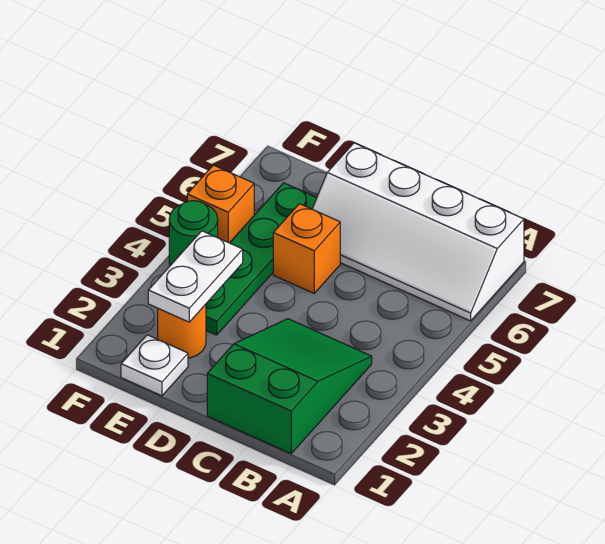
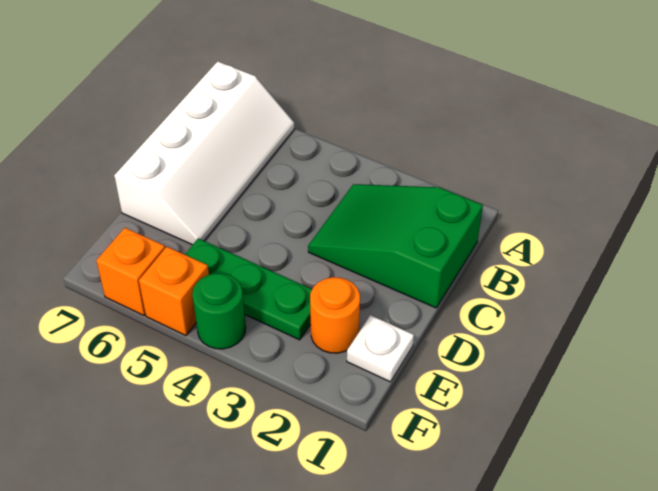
orange brick D5 level 1 -> orange brick F6 level 1
white plate E2:E3 level 2 -> none
green plate E3:E6 level 1 -> green plate E3:E5 level 1

